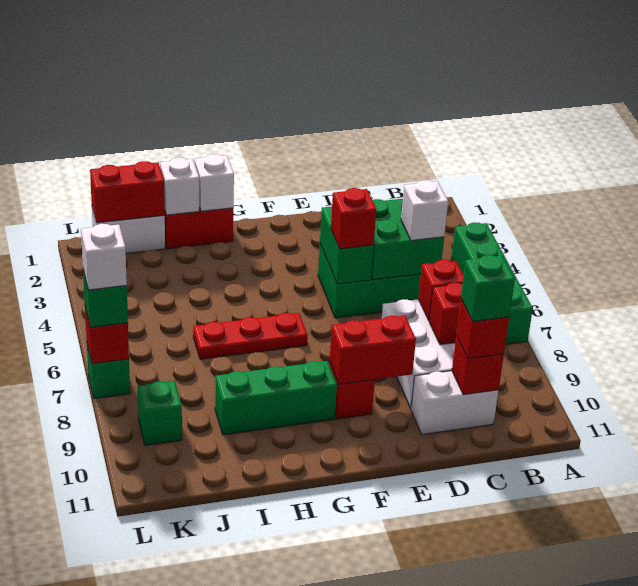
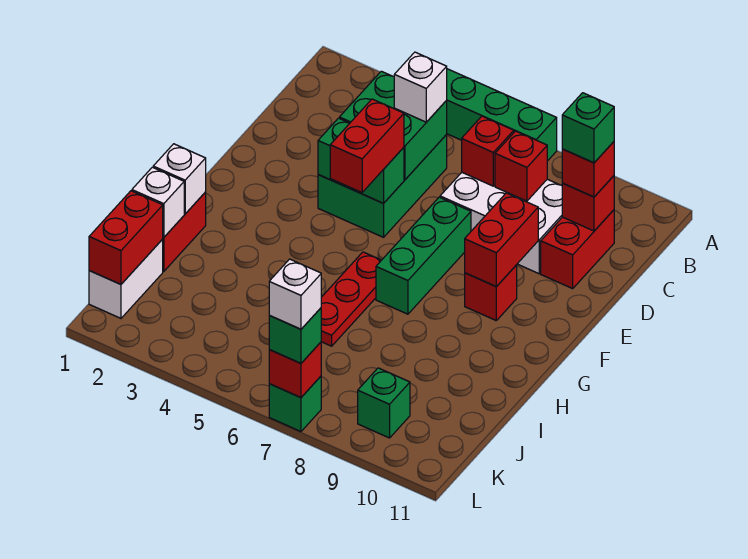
white brick C10:D10 level 1 -> red brick C10:D10 level 1
red brick E5 level 3 -> red brick E5:F5 level 3
green brick G9:I9 level 1 -> green brick E7:G7 level 1

